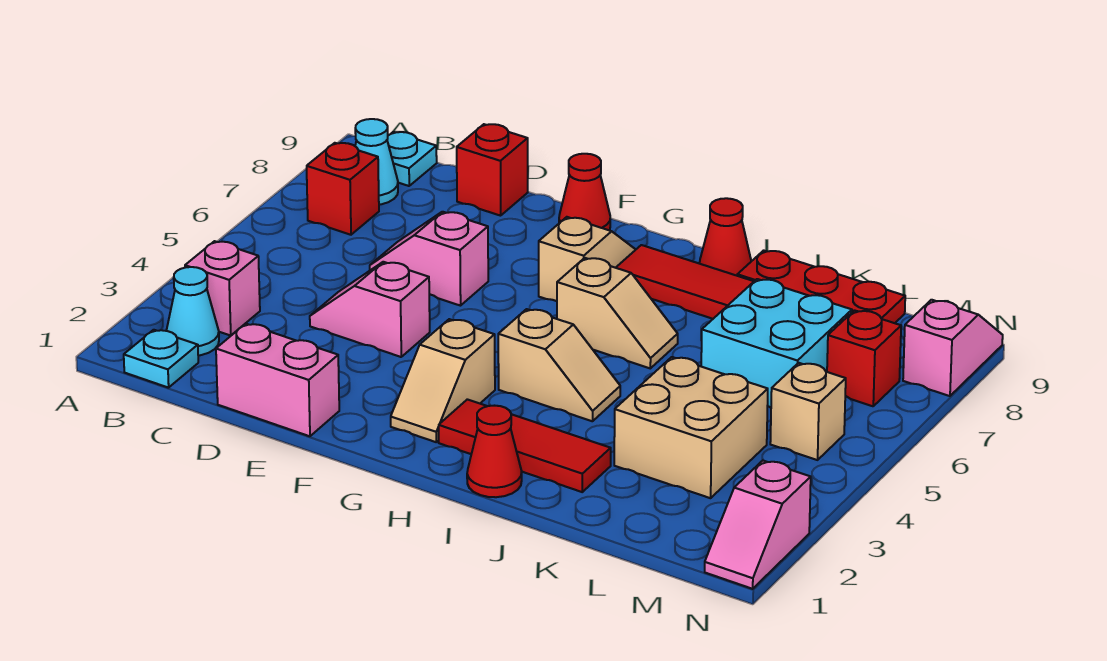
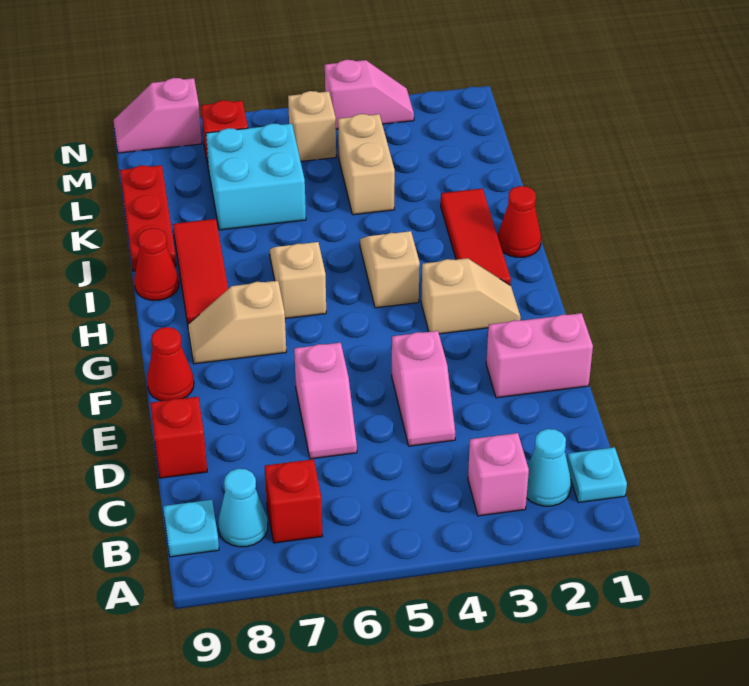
pink brick D1:E1 level 1 -> pink brick E1:E2 level 1
tan brick K3:L4 level 1 -> tan brick K4:L4 level 1
pink slope N1:N2 level 1 top 2 -> pink slope N3:N4 level 1 top 4

